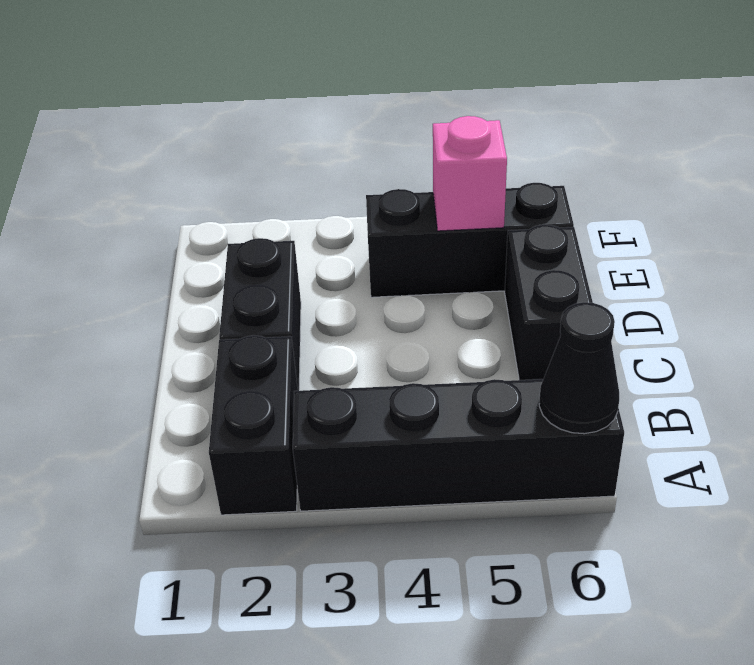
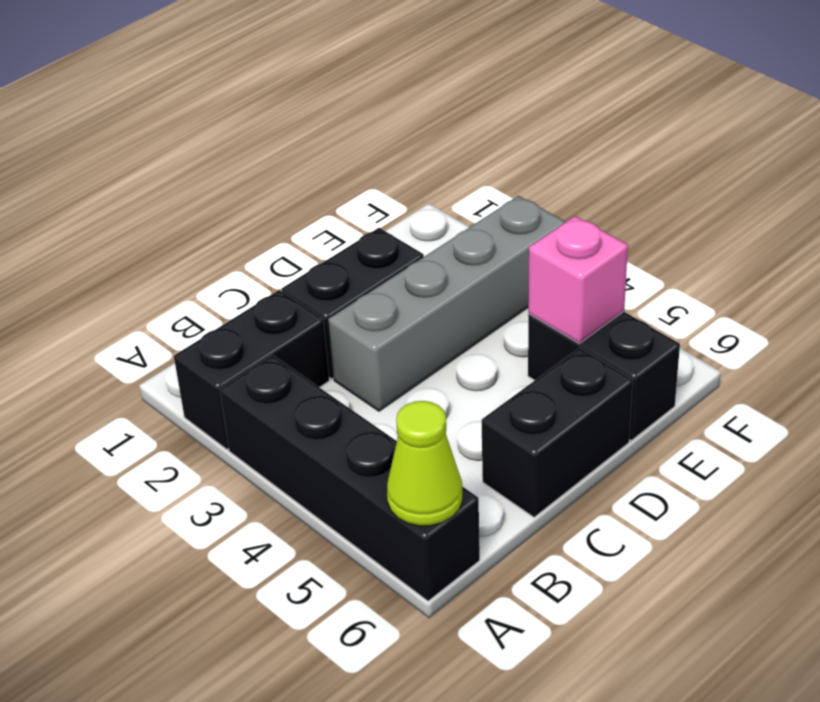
black cone A6 level 2 -> lime cone A6 level 2
none -> grey brick C3:F3 level 1
black brick E4:E6 level 1 -> black brick E5:E6 level 1

